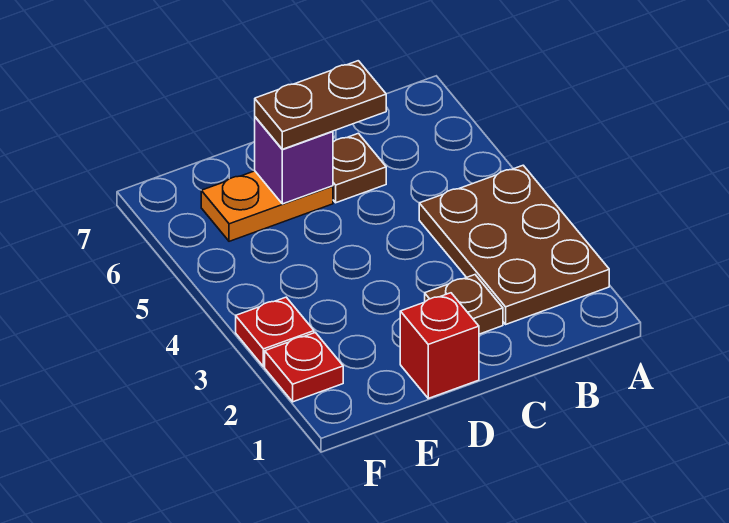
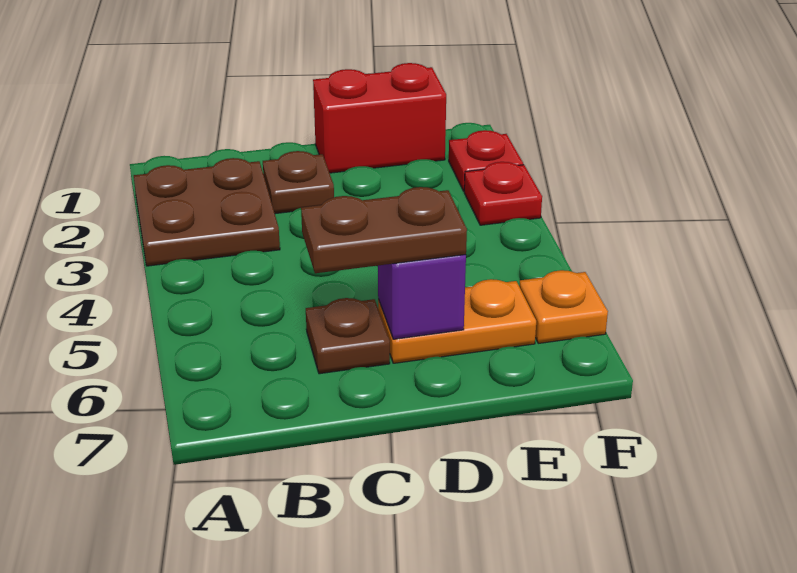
brown plate A2:B4 level 1 -> brown plate A2:B3 level 1
red brick D1 level 1 -> red brick D1:E1 level 1
none -> orange plate F6 level 1

